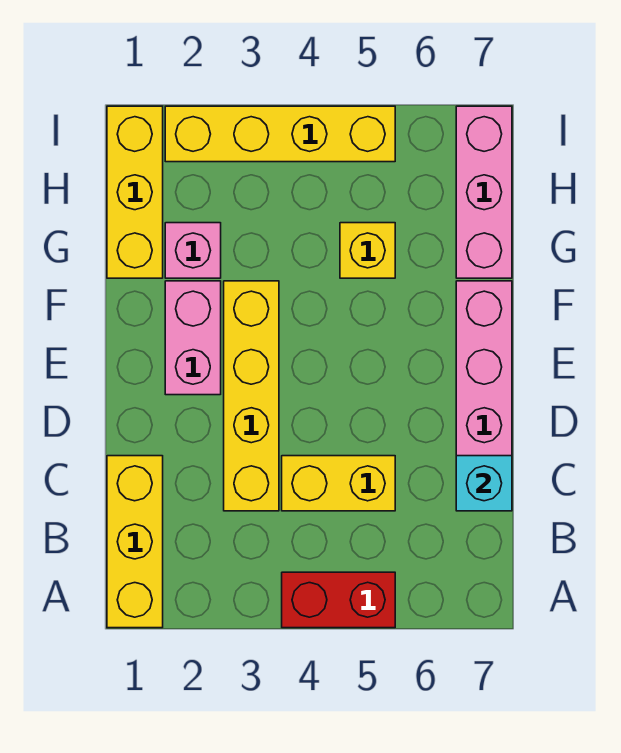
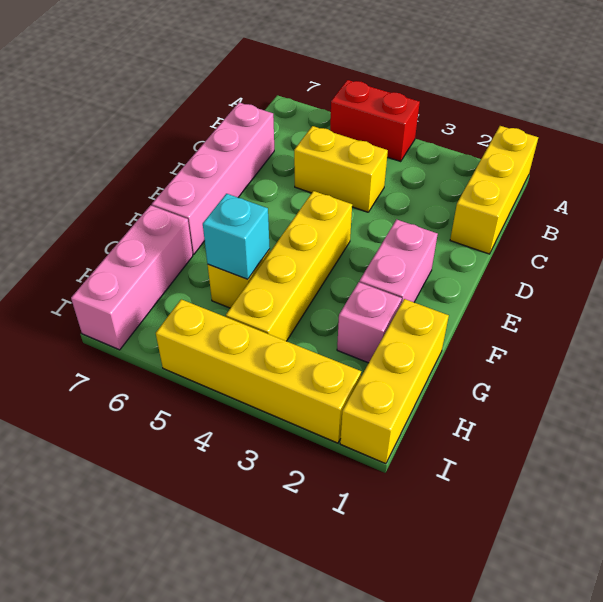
yellow brick C3:F3 level 1 -> yellow brick E4:H4 level 1
cyan brick C7 level 2 -> cyan brick G5 level 2

